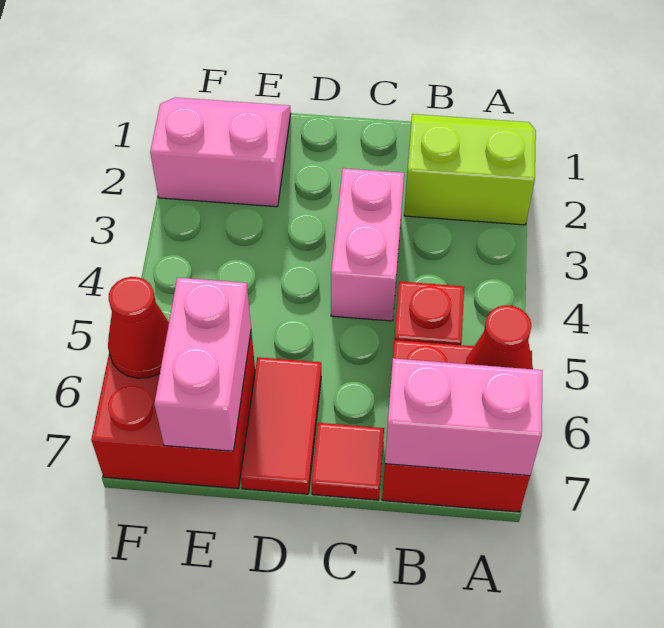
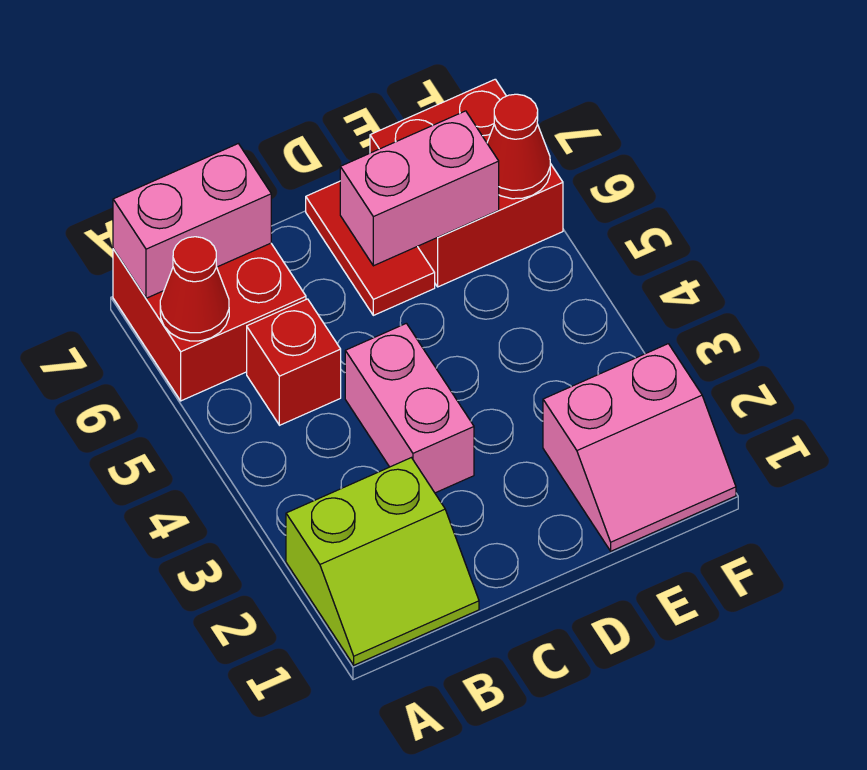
red tile C7 level 1 -> none
pink brick E6:E7 level 2 -> pink brick D6:E6 level 2

